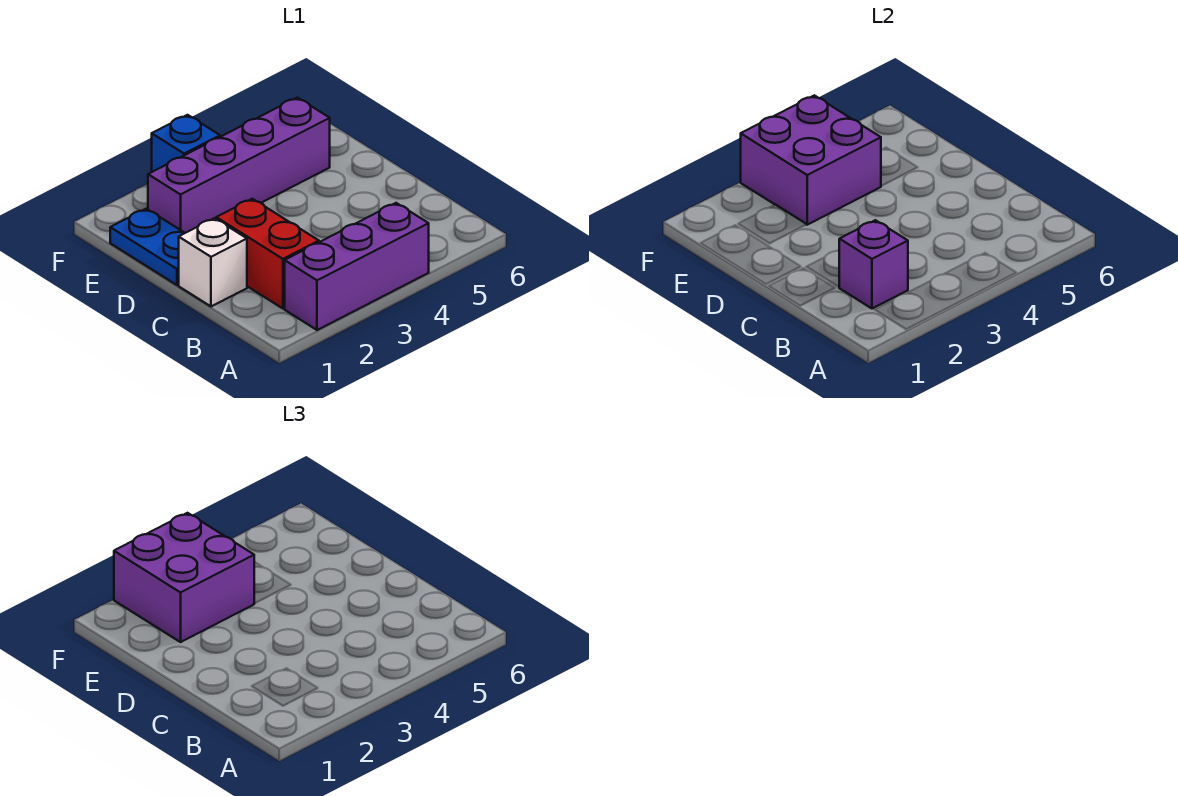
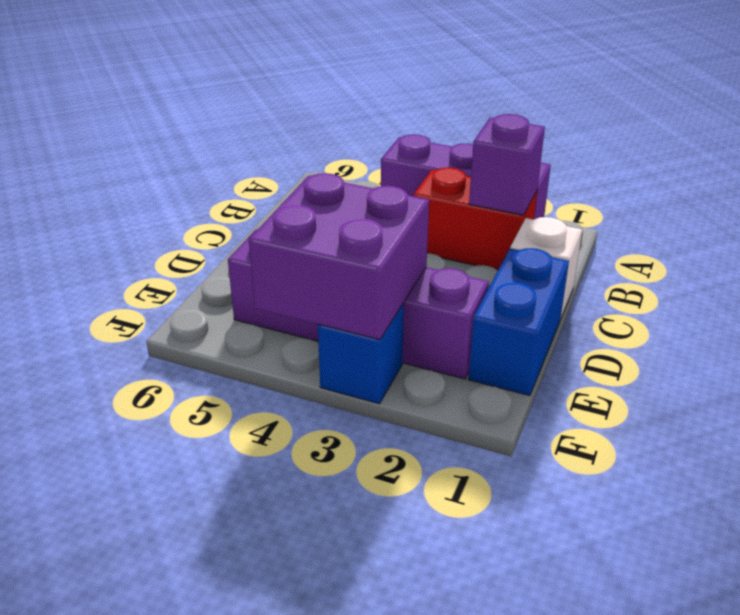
red brick B2:C2 level 1 -> red brick B2:B3 level 1
blue plate D1:E1 level 1 -> blue brick D1:E1 level 1
purple brick E2:F3 level 3 -> none

